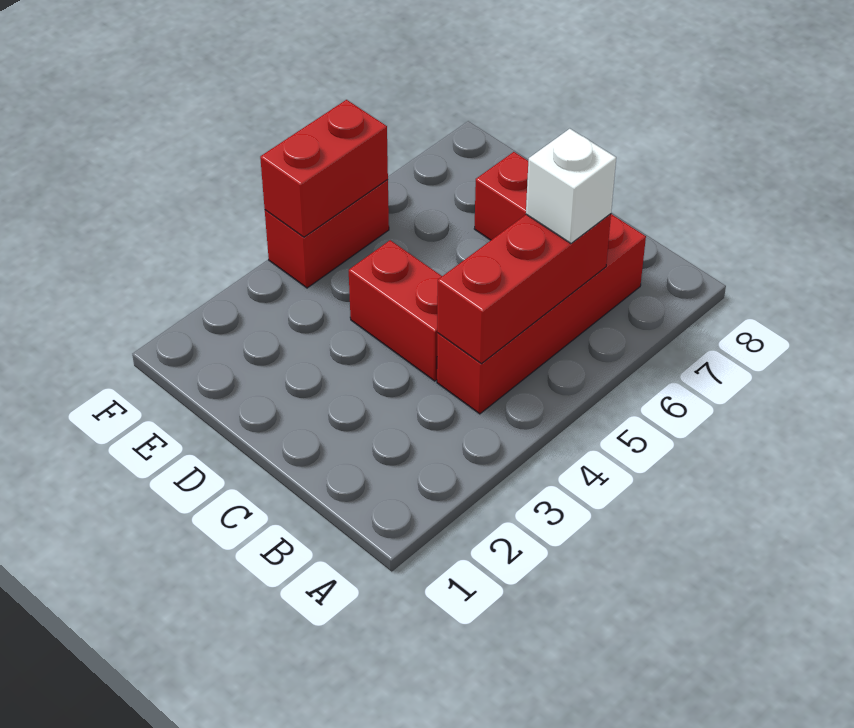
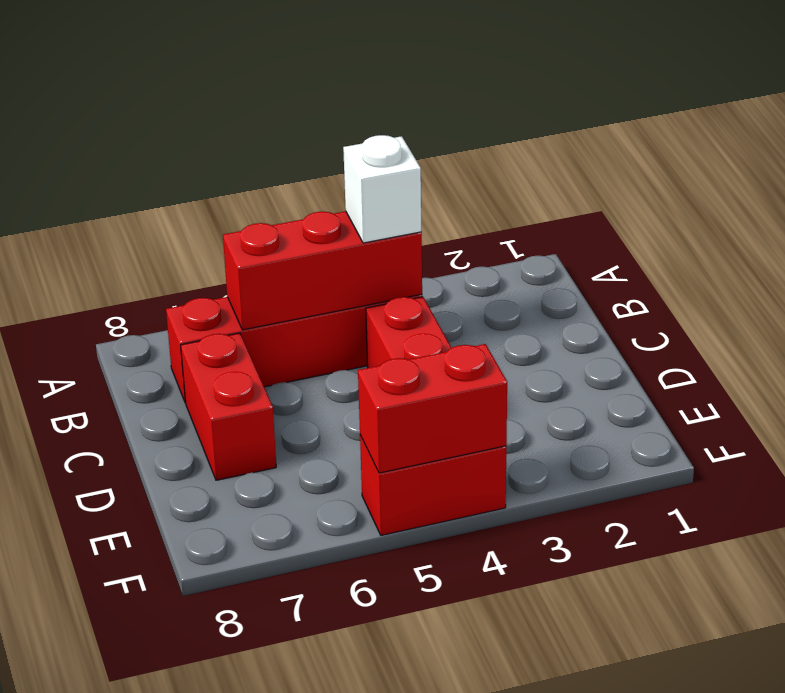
white brick B6 level 3 -> white brick B4 level 3

